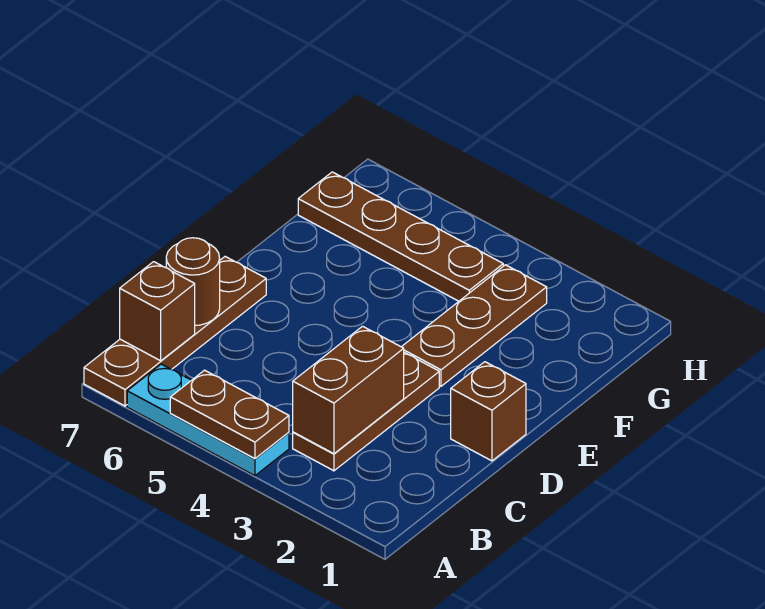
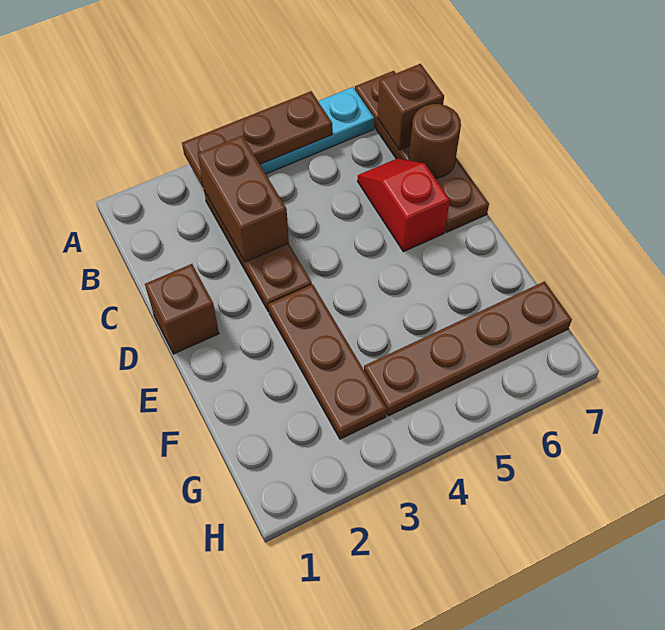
brown plate A4:A5 level 2 -> brown plate A3:A5 level 2
none -> red slope C6:D6 level 1 top D

